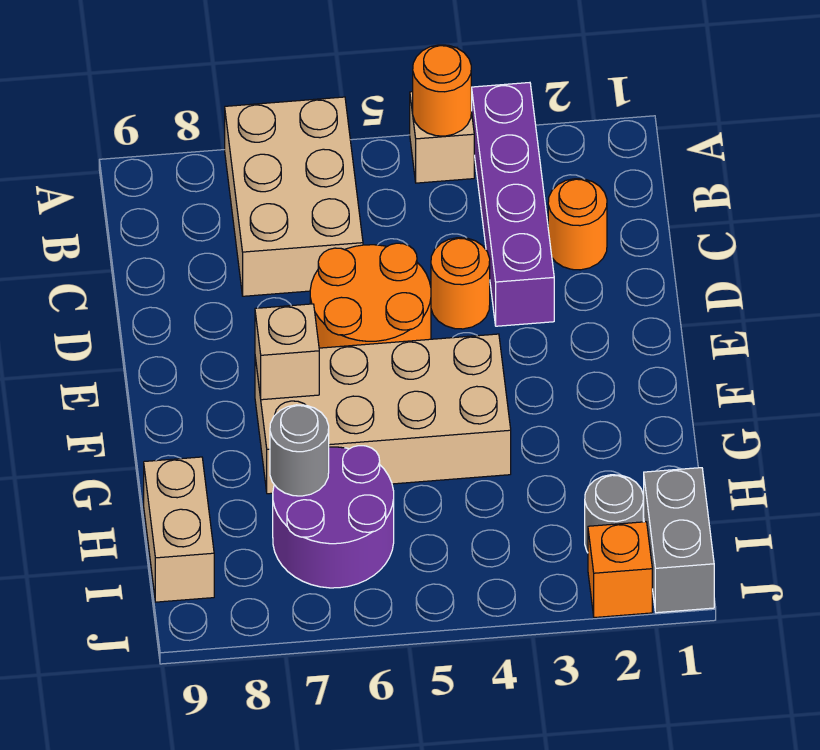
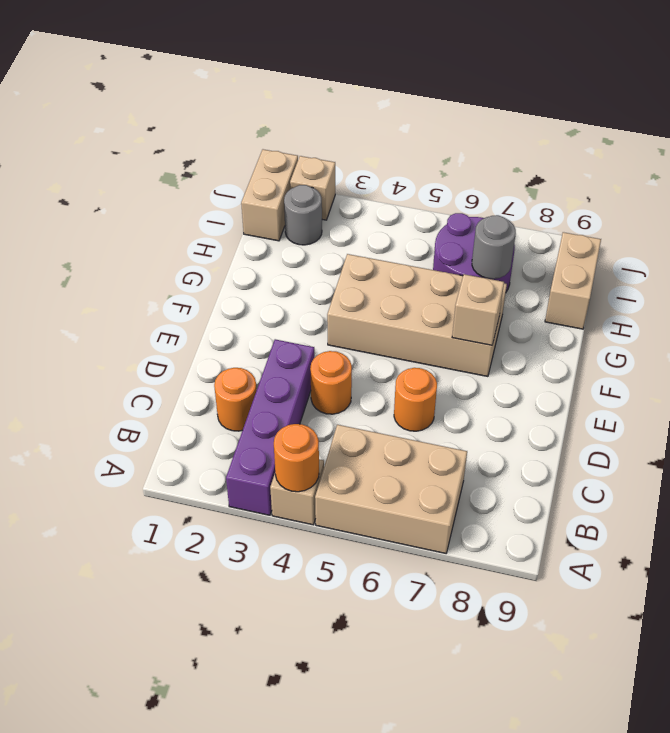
tan brick A6:C7 level 1 -> tan brick A5:B7 level 1
orange round brick D5:E6 level 1 -> orange round brick D6 level 1
grey brick I1:J1 level 1 -> tan brick I1:J1 level 1
orange brick J2 level 1 -> tan brick J2 level 1

